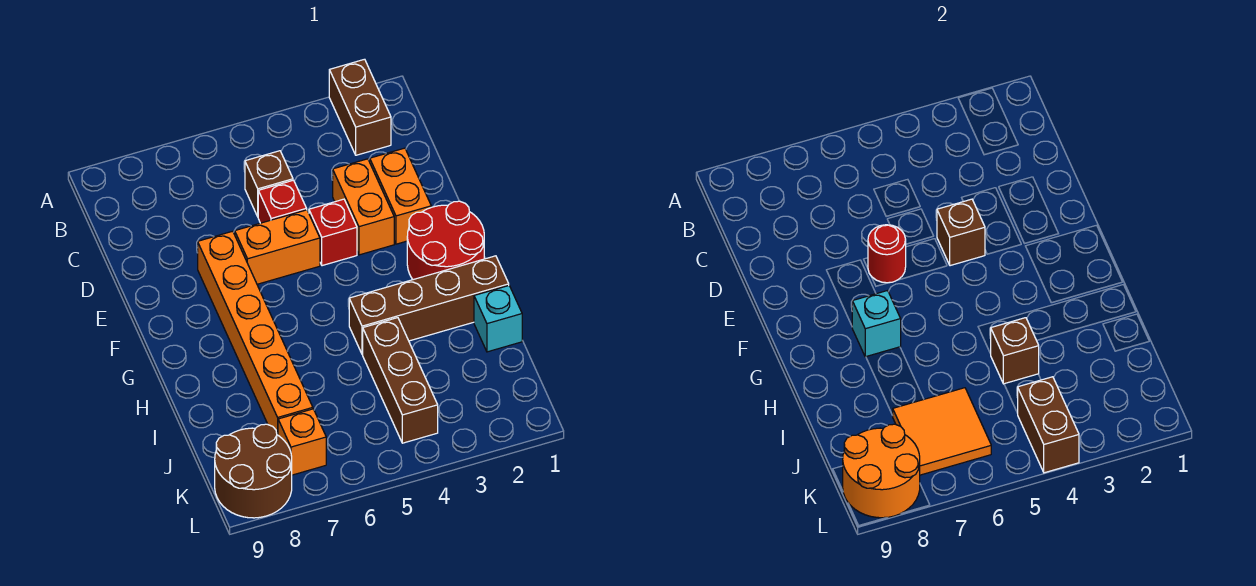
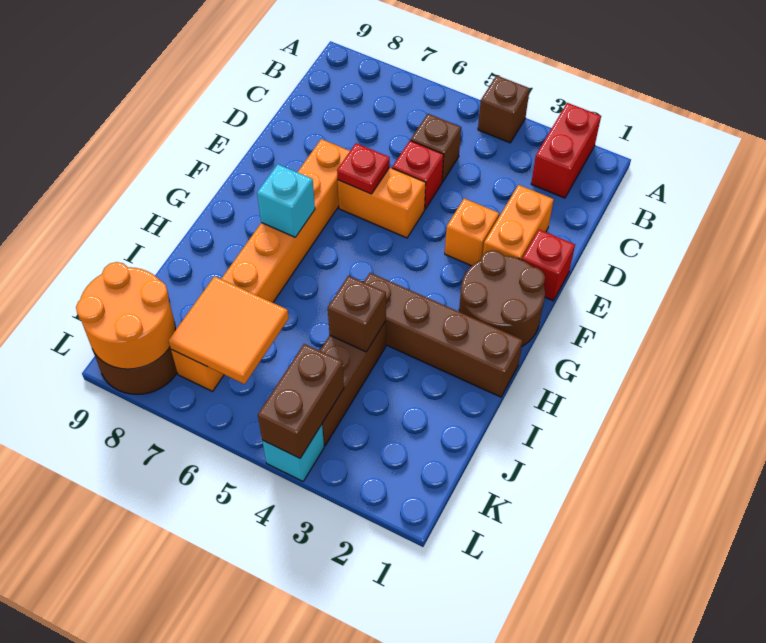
brown brick A2:B2 level 1 -> red brick A2:B2 level 1
orange brick D3:E3 level 1 -> orange brick E3 level 1
red brick E4 level 1 -> red brick E1 level 1
brown brick E4 level 2 -> brown brick A4 level 1
red round brick E6 level 2 -> red plate E6 level 2
red round brick F1:G2 level 1 -> brown round brick F1:G2 level 1
cyan brick I1 level 1 -> cyan brick L4 level 1

